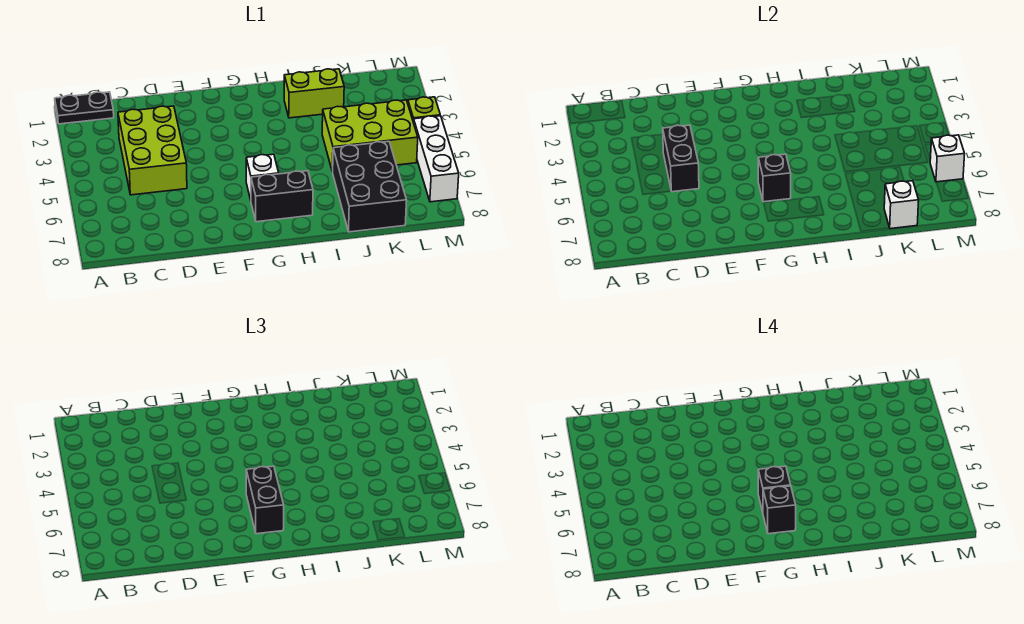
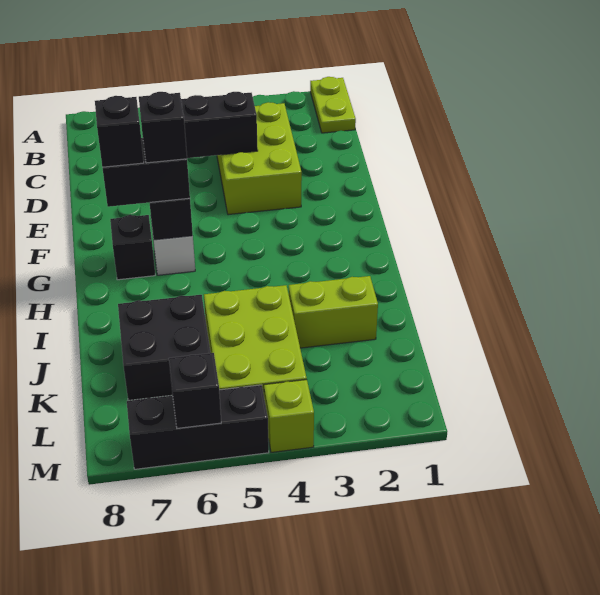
black plate A1:B1 level 1 -> lime plate A1:B1 level 1
lime brick C3:D5 level 1 -> lime brick C3:E4 level 1
black brick G7:H7 level 1 -> black brick G7 level 1
lime brick I2:J2 level 1 -> lime brick J2:J3 level 1
black brick J6:K8 level 1 -> black brick J6:K7 level 1
white brick K8 level 2 -> none
white brick M5:M7 level 1 -> black brick M5:M7 level 1
white brick M6 level 2 -> black brick M6 level 2

